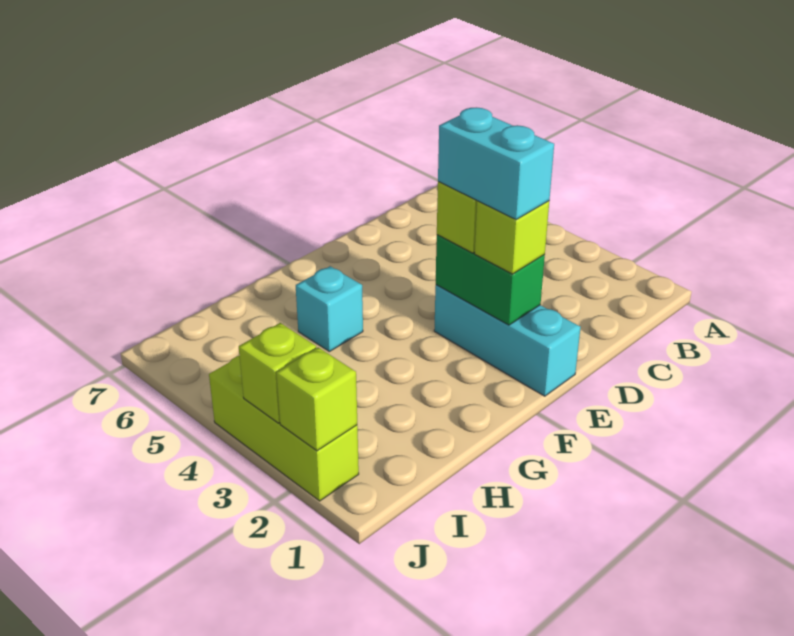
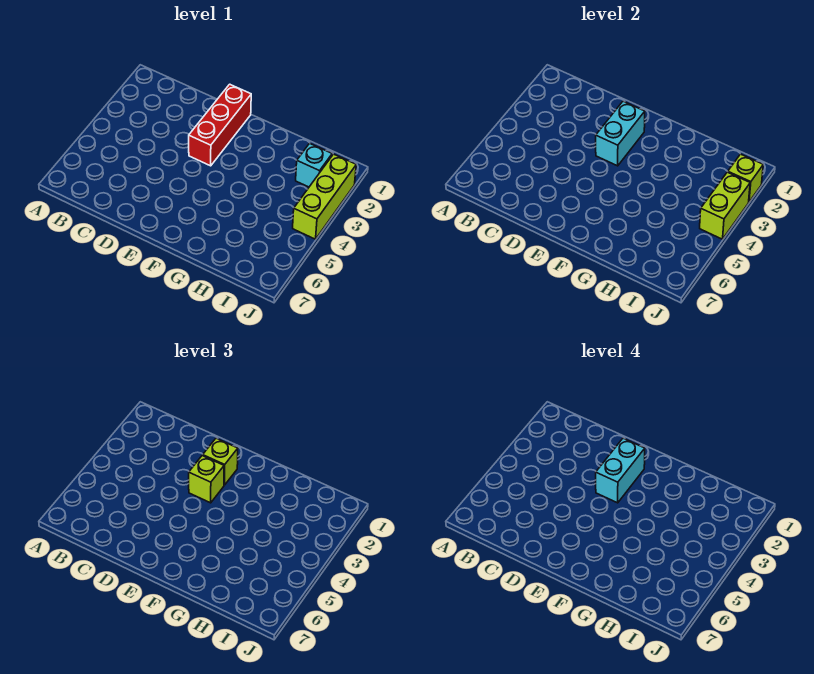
cyan brick E1:E3 level 1 -> red brick E1:E3 level 1
green brick E2:E3 level 2 -> cyan brick E2:E3 level 2
cyan brick G5 level 1 -> cyan brick I2 level 1
lime brick J3 level 2 -> lime brick J3:J4 level 2

